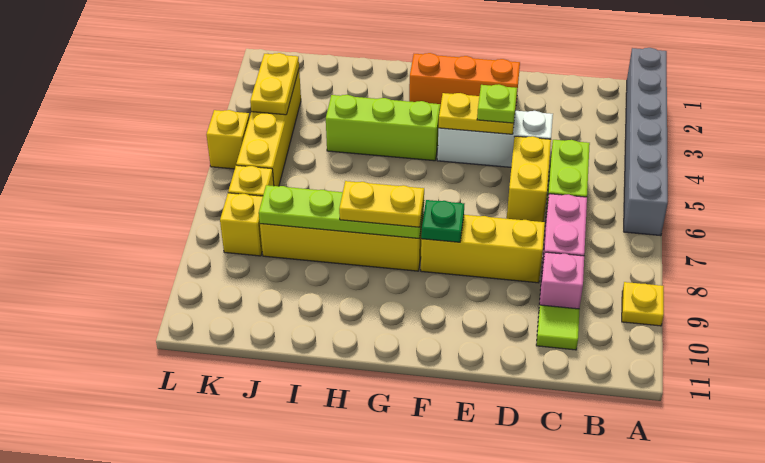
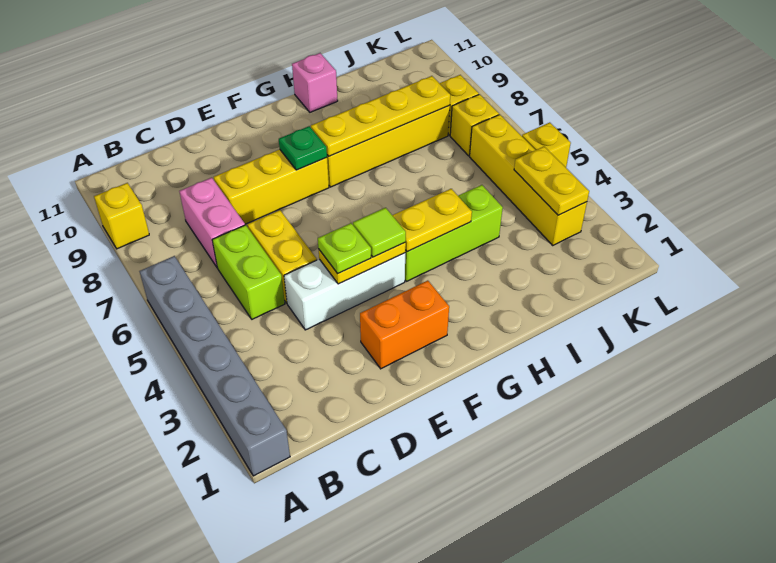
yellow plate A9 level 1 -> yellow brick A9 level 1
pink brick C9 level 1 -> pink brick H11 level 1
lime tile C10 level 1 -> lime tile F4 level 3
orange brick E2:G2 level 1 -> orange brick E2:F2 level 1
lime plate G8:J8 level 2 -> yellow plate G8:J8 level 2
yellow plate G8:H8 level 3 -> yellow plate G4:H4 level 2

